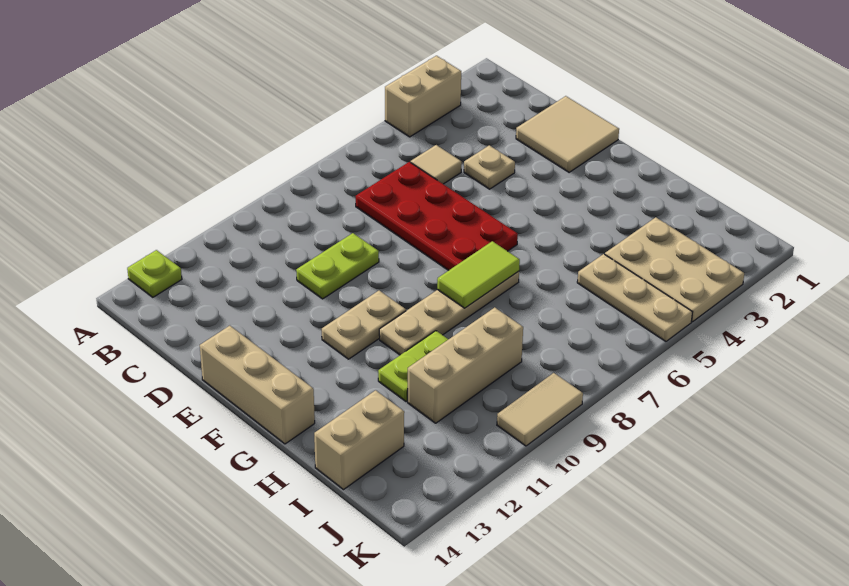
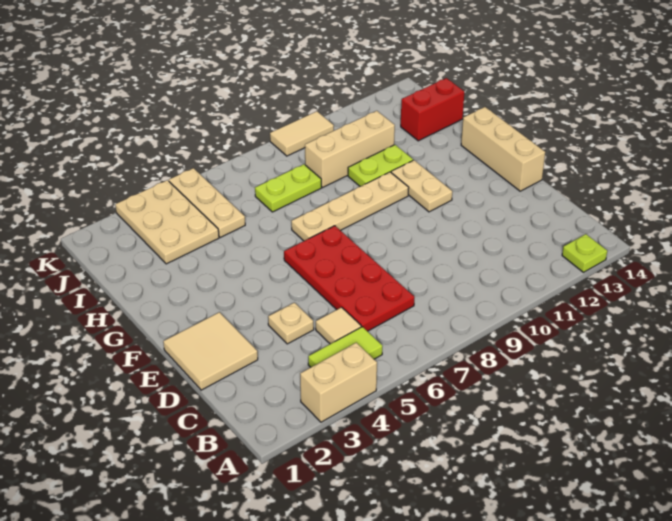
lime plate D9:D10 level 1 -> lime plate I7:I8 level 1
tan plate F10:F11 level 1 -> tan plate F11:G11 level 1
lime tile G7:G8 level 2 -> lime tile B4:B5 level 1
tan brick I13:I14 level 1 -> red brick I13:I14 level 1

